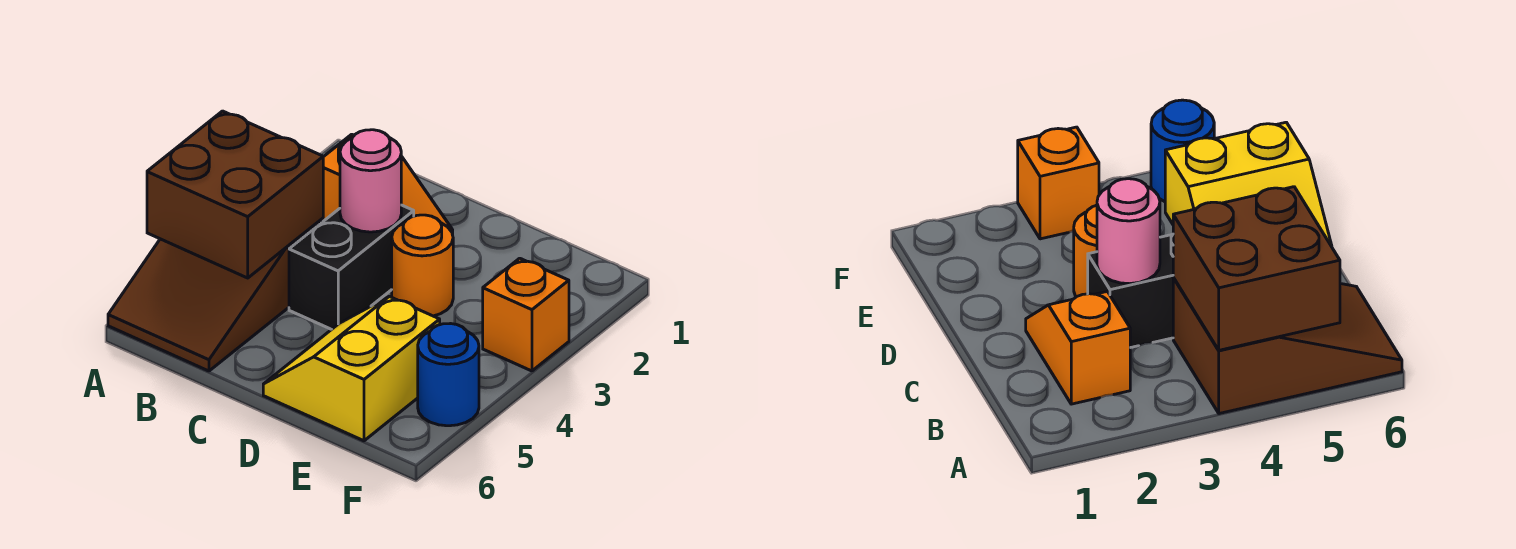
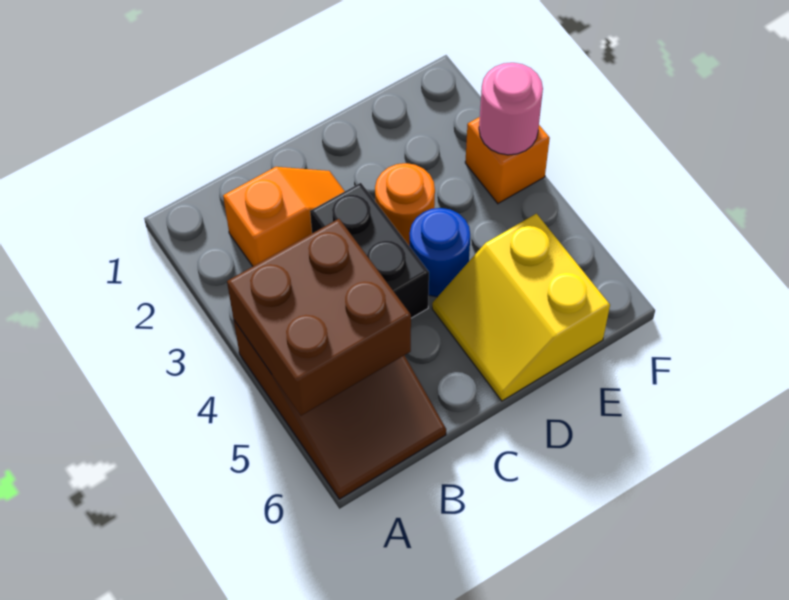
pink round brick C3 level 2 -> pink round brick F3 level 2
blue round brick F5 level 1 -> blue round brick D4 level 1

